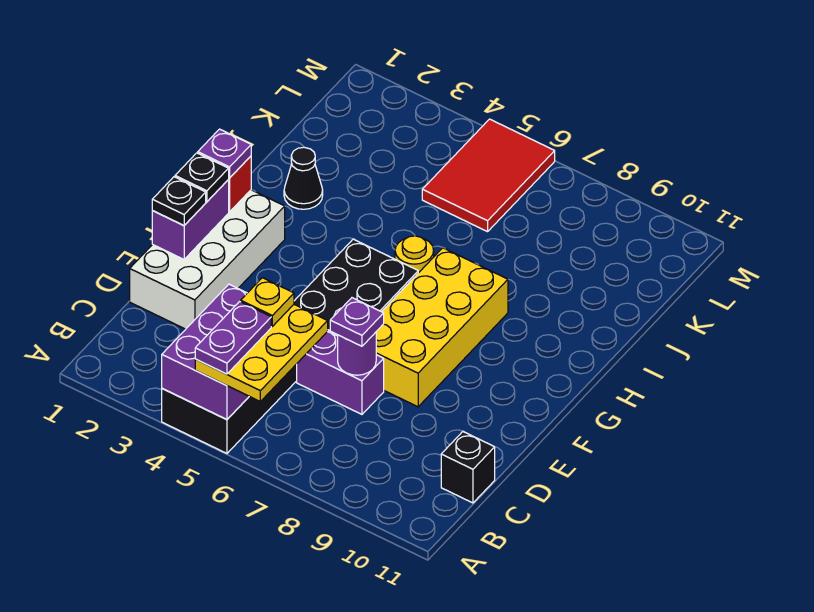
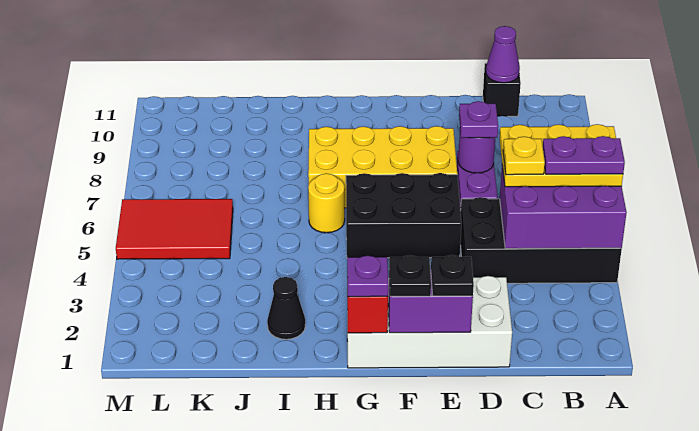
none -> purple cone C11 level 2

